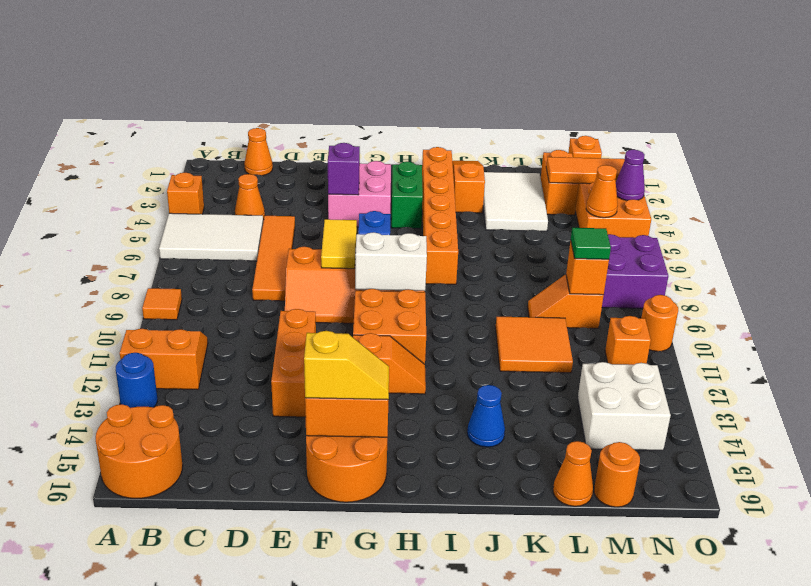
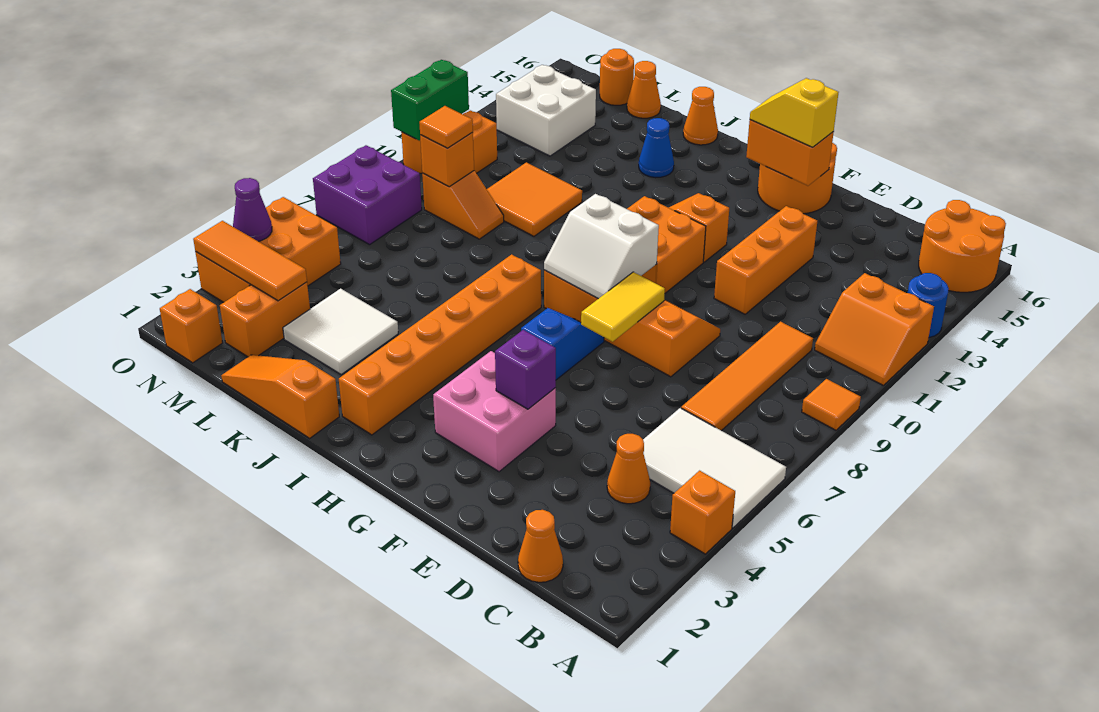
orange tile D5:D8 level 1 -> orange tile C7:C10 level 1
green brick H3:H4 level 1 -> green brick O10:O11 level 2
orange slope J1:J3 level 1 top 3 -> orange slope J1:L1 level 1 top J
white tile K2:L4 level 1 -> white tile K3:L4 level 1
green tile M9 level 3 -> orange tile M9 level 3
orange cone N5 level 2 -> orange cone J16 level 1

